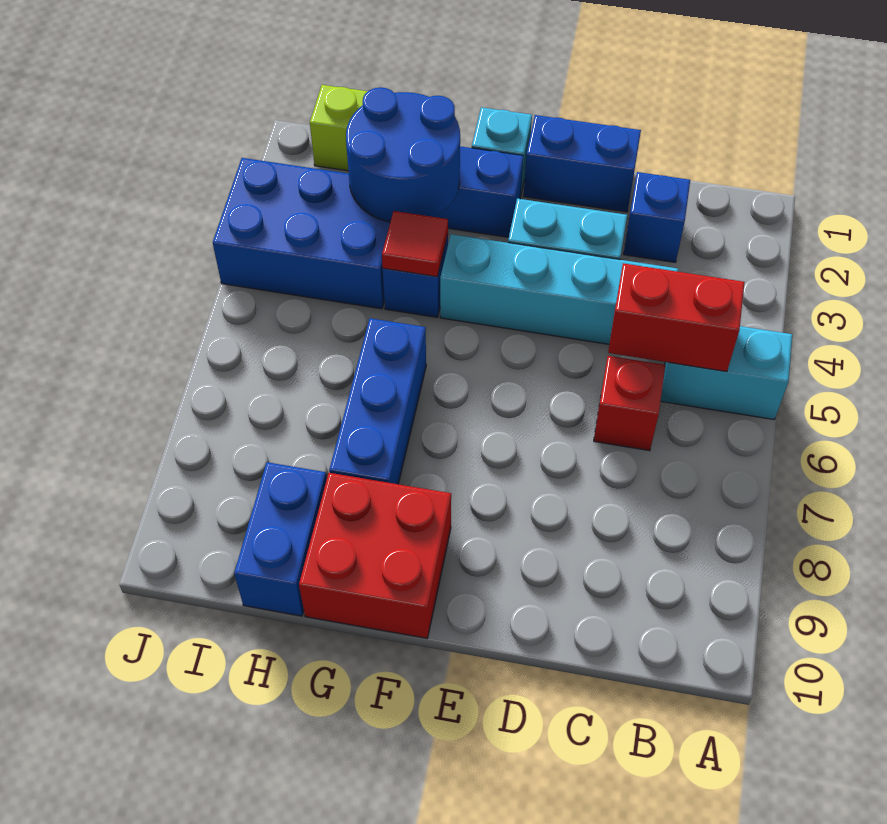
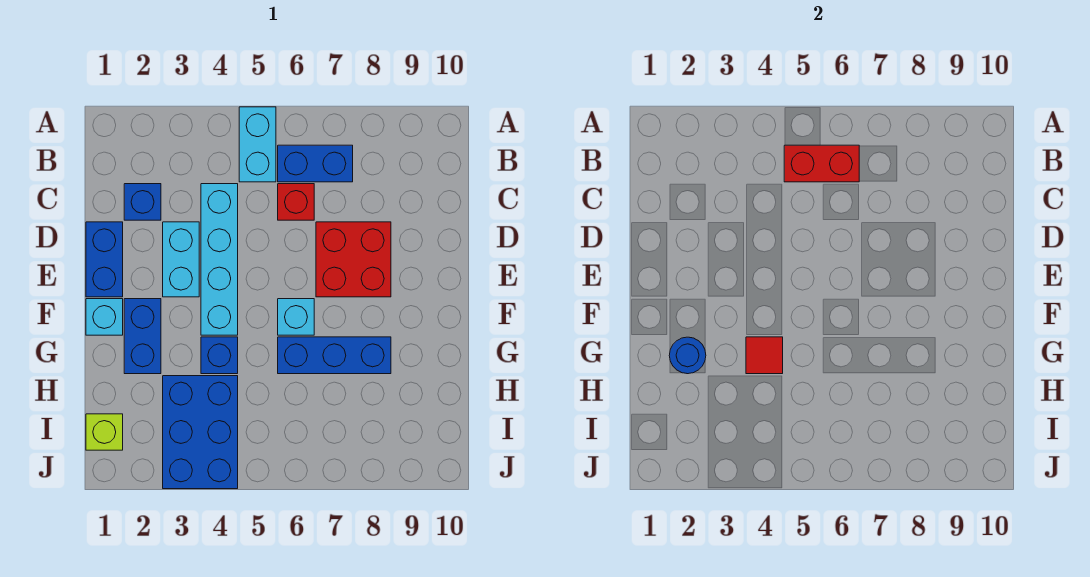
red brick B5:C5 level 2 -> red brick B5:B6 level 2
none -> cyan brick F6 level 1
red brick F9:G10 level 1 -> red brick D7:E8 level 1
blue round brick G2:H3 level 2 -> blue round brick G2 level 2
blue brick H9:H10 level 1 -> blue brick B6:B7 level 1

